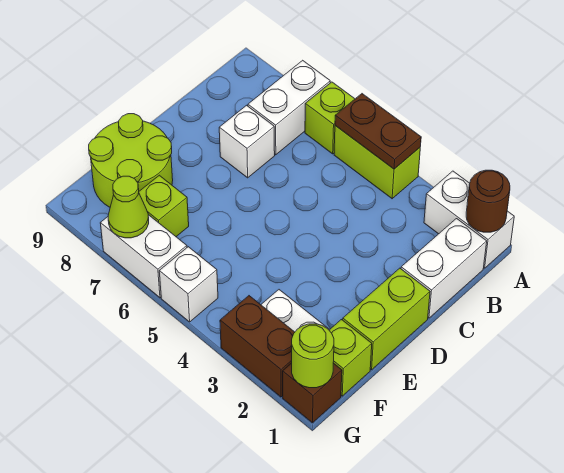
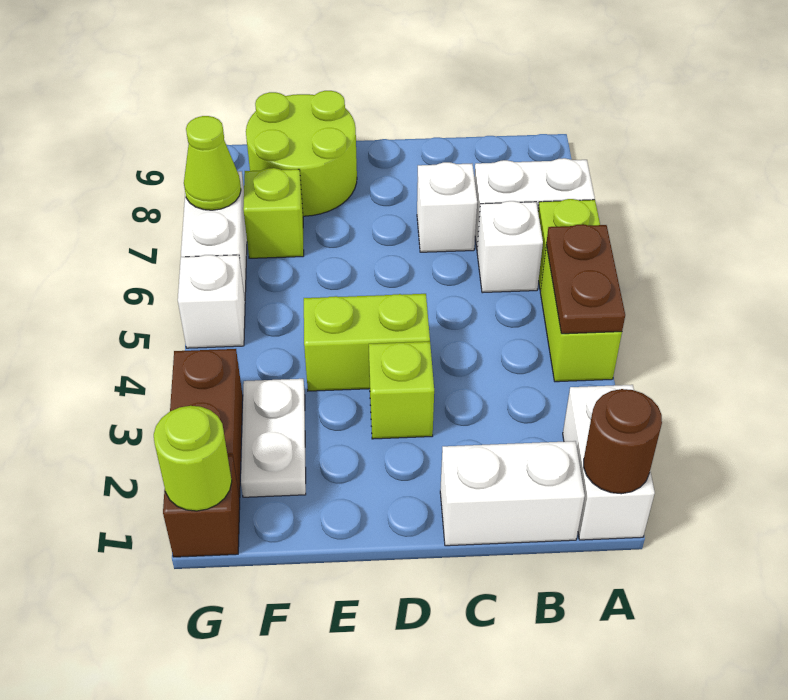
none -> white brick B6 level 1
lime brick D1:E1 level 1 -> lime brick D4:E4 level 1
lime brick F1 level 1 -> lime brick D3 level 1

